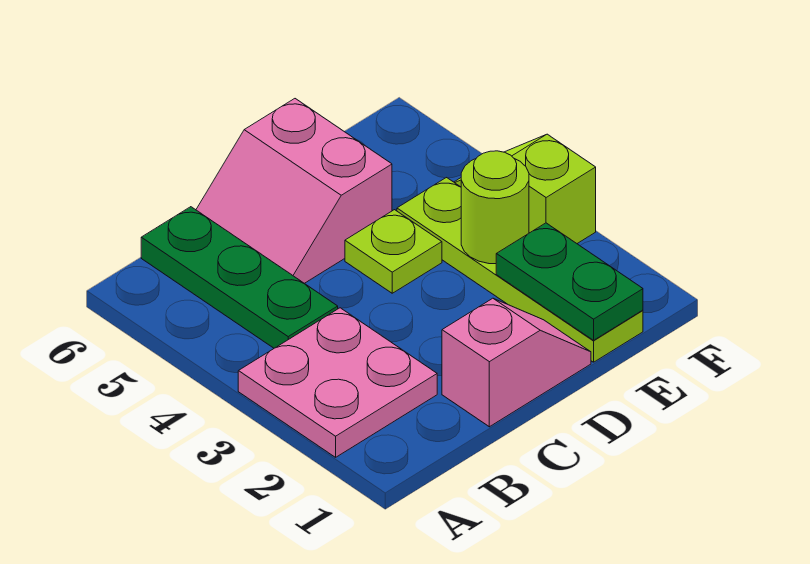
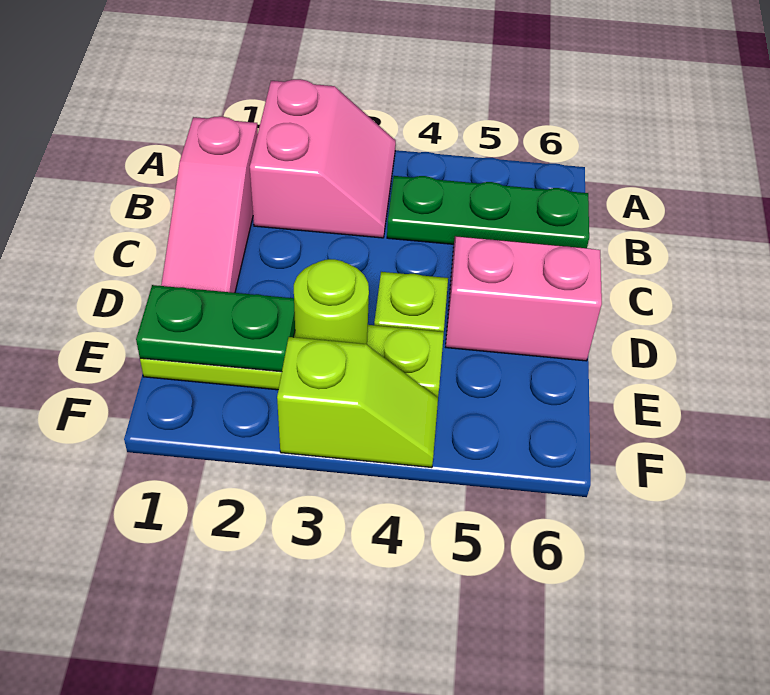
pink plate A2:B3 level 1 -> pink slope A2:B3 level 1 top 2
pink slope C1:D1 level 1 top C -> pink slope B1:D1 level 1 top B

